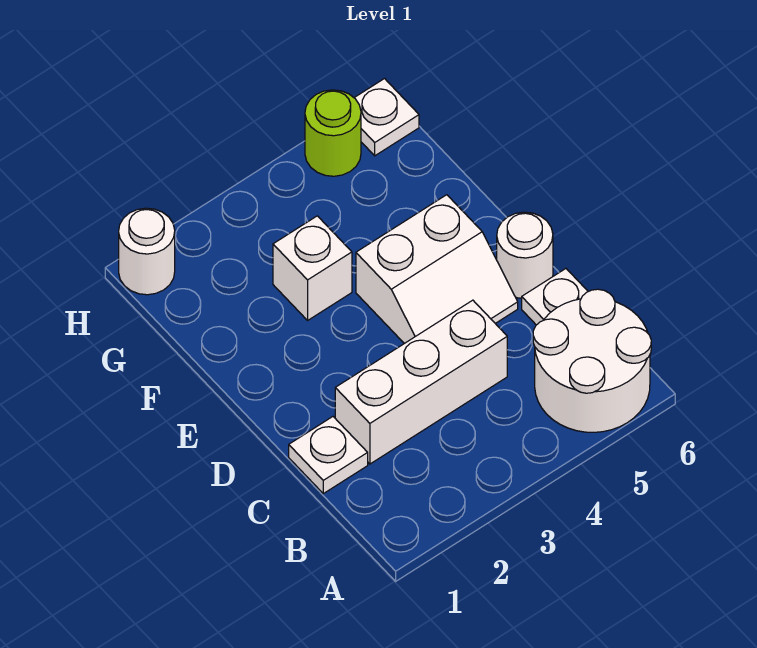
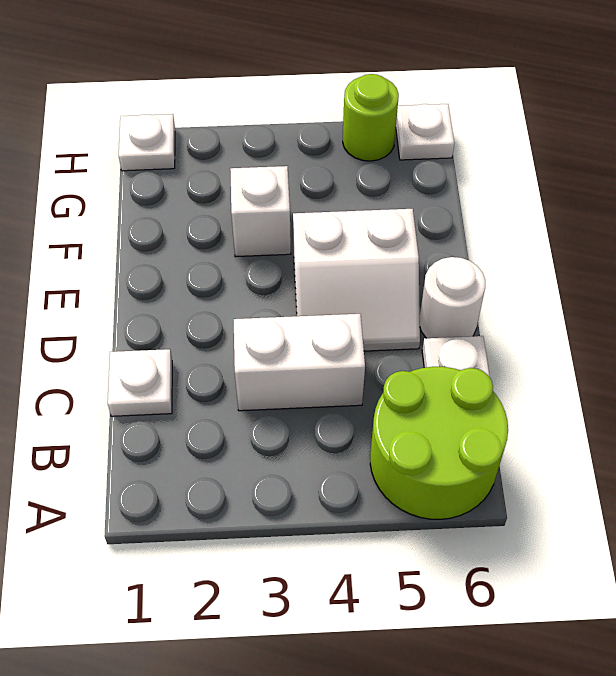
white round brick A5:B6 level 1 -> lime round brick A5:B6 level 1
white brick C2:C4 level 1 -> white brick C3:C4 level 1
white round brick H1 level 1 -> white plate H1 level 1

